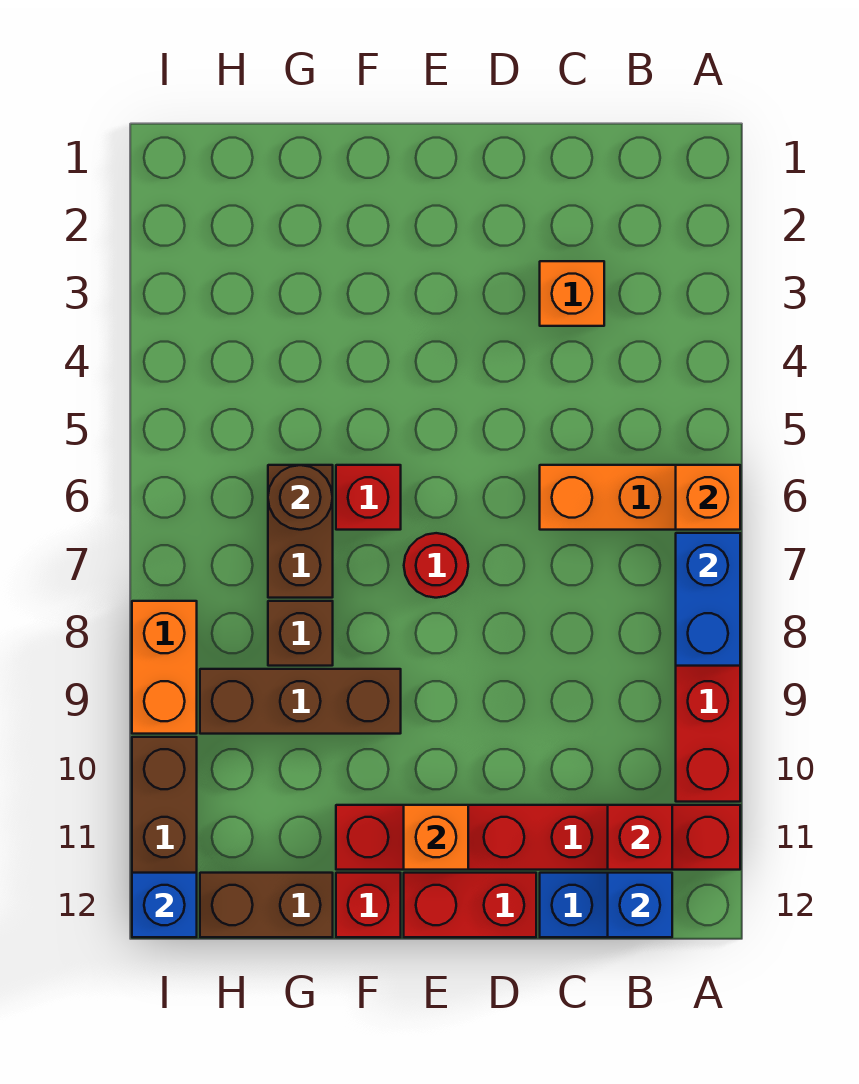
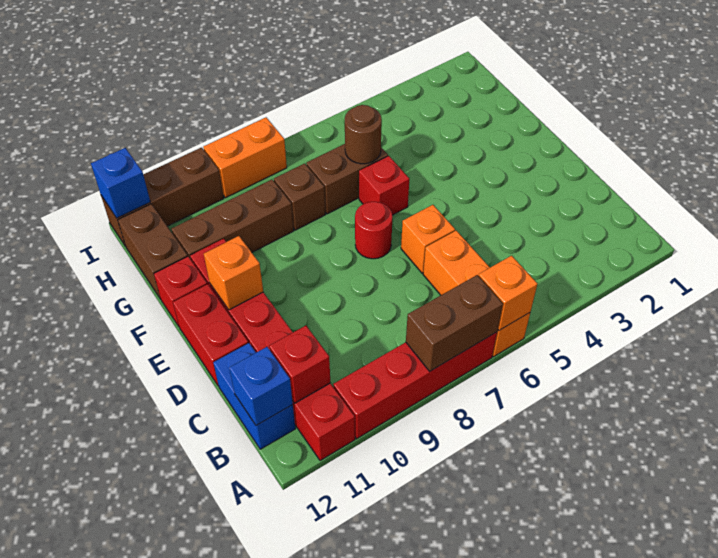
blue brick A7:A8 level 2 -> brown brick A7:A8 level 2
orange brick C3 level 1 -> orange brick D6 level 1
brown brick F9:H9 level 1 -> brown brick G9:G11 level 1

